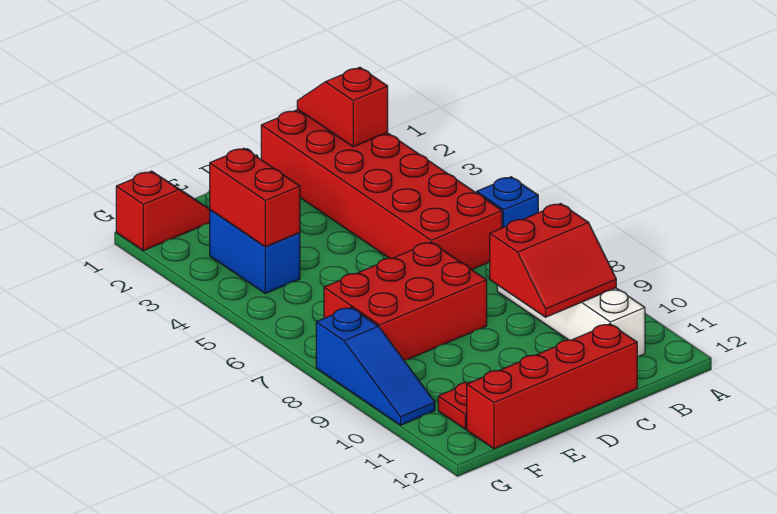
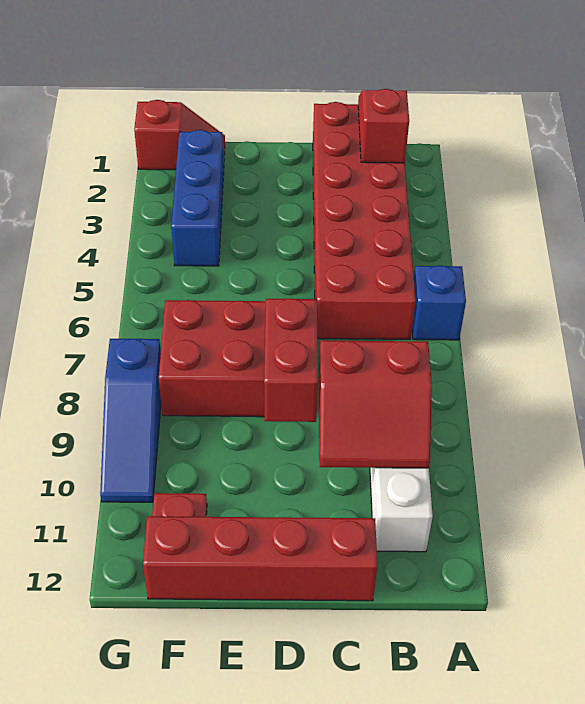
blue brick F3:F4 level 1 -> blue brick F2:F4 level 1
red brick F3:F4 level 2 -> red brick D8:D9 level 2

